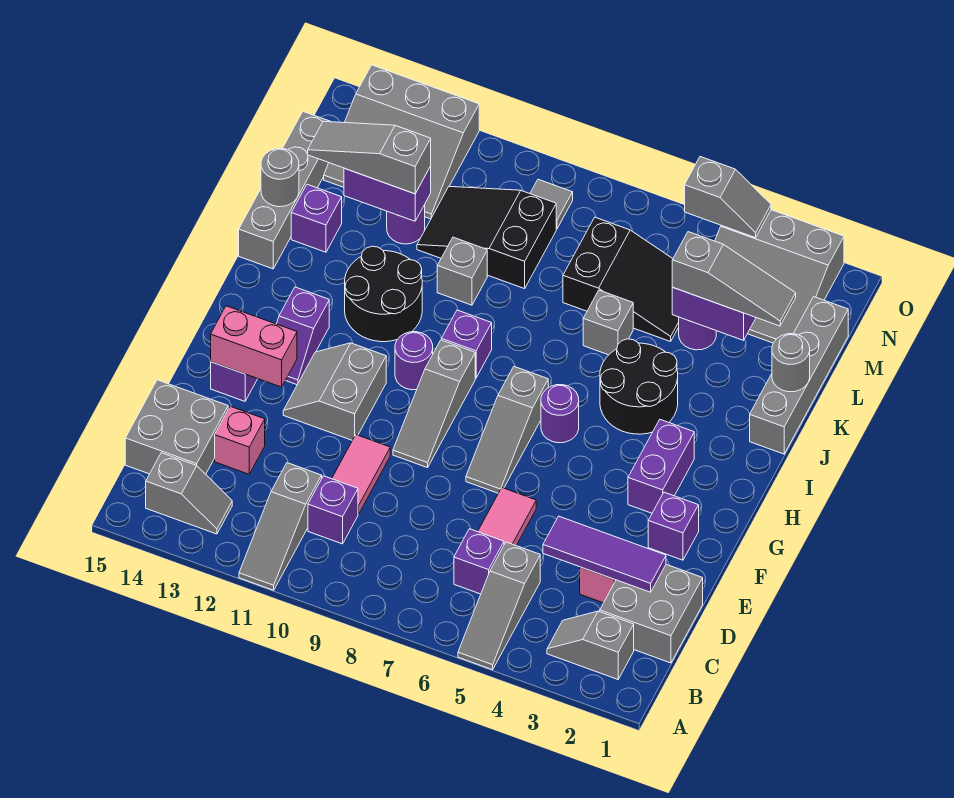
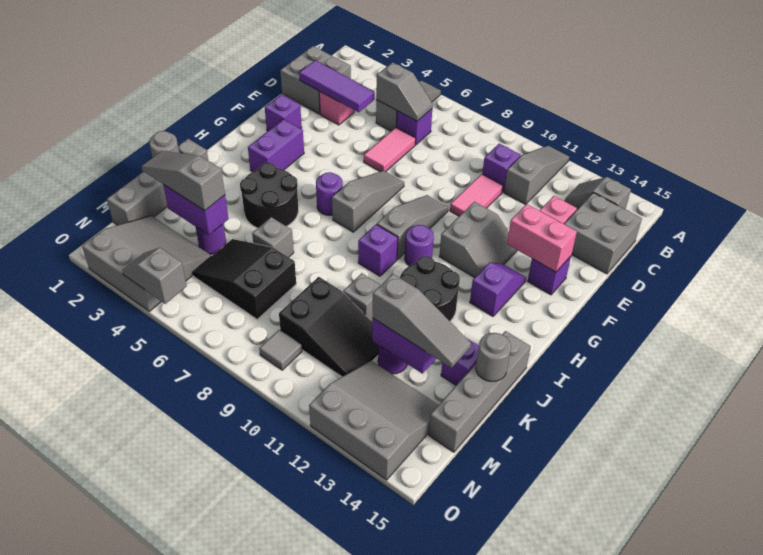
grey slope B2:B3 level 1 top 2 -> grey slope C5:C6 level 2 top 5

